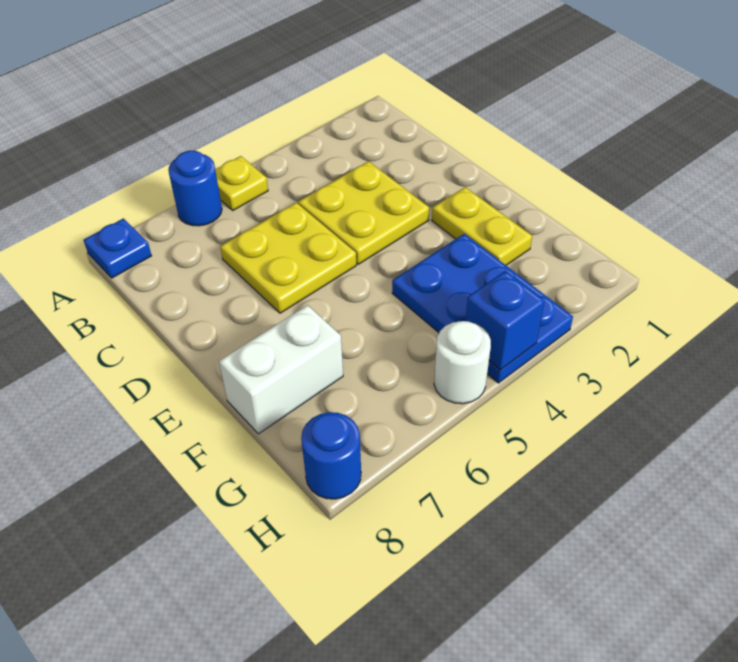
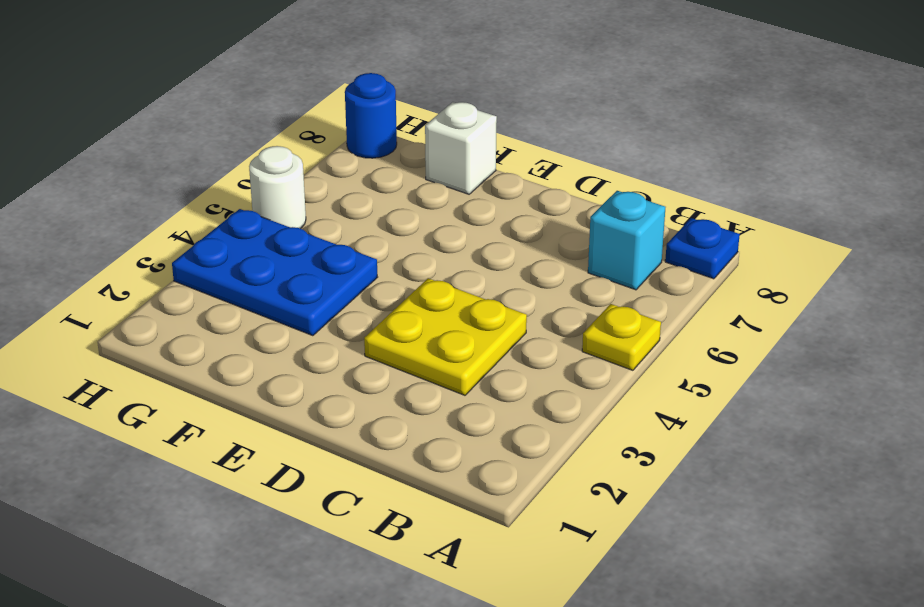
blue round brick A6 level 1 -> none
none -> cyan brick B7 level 1
yellow plate C5:D6 level 1 -> none
yellow plate E2:F2 level 1 -> none
white brick F7:F8 level 1 -> white brick F8 level 1
blue brick H4 level 2 -> none

